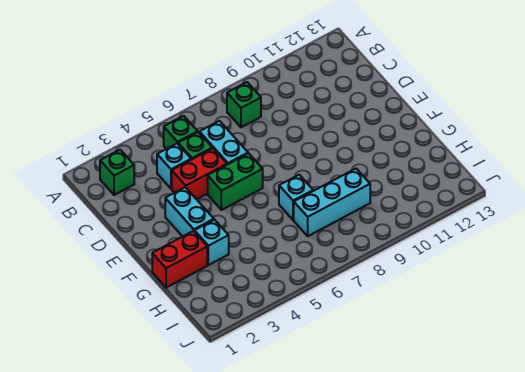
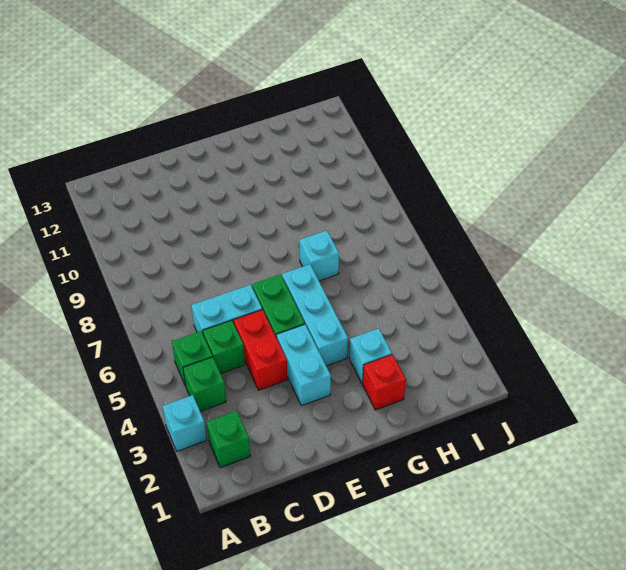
green brick B8 level 1 -> green brick B4 level 1
cyan brick C4 level 1 -> cyan brick A3 level 1
cyan brick E3:F3 level 1 -> cyan brick E3:E4 level 1
red brick G1:G2 level 1 -> red brick G2 level 1
cyan brick H7:H9 level 1 -> cyan brick F4:F6 level 1

